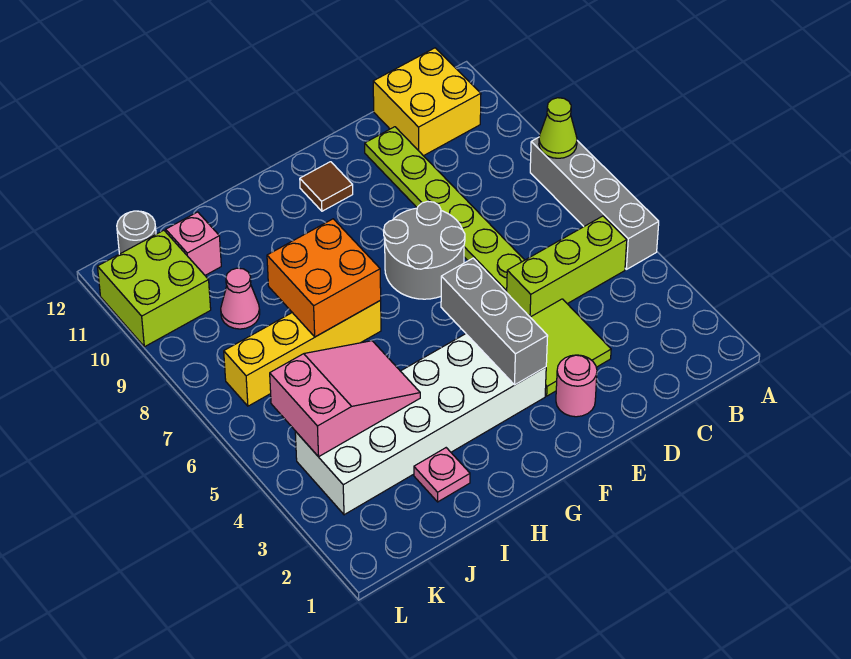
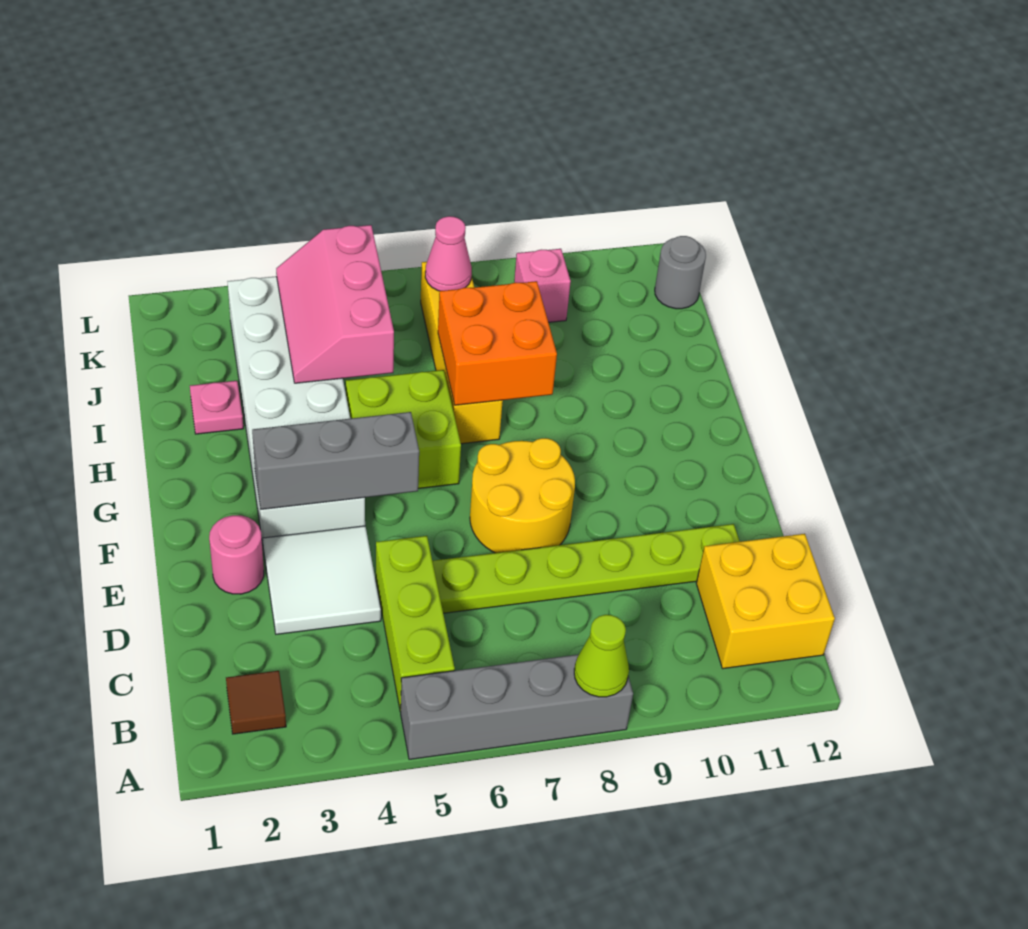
lime tile D3:E4 level 1 -> white tile D3:E4 level 1
grey round brick E7:F8 level 1 -> yellow round brick E7:F8 level 1
brown tile F11 level 1 -> brown tile B2 level 1
pink slope I4:K5 level 2 top K -> pink slope I4:K5 level 2 top 5
pink cone J9 level 1 -> pink cone K7 level 2
pink brick J11 level 1 -> pink brick K9 level 1
lime brick K10:L11 level 1 -> lime brick G5:H6 level 1

